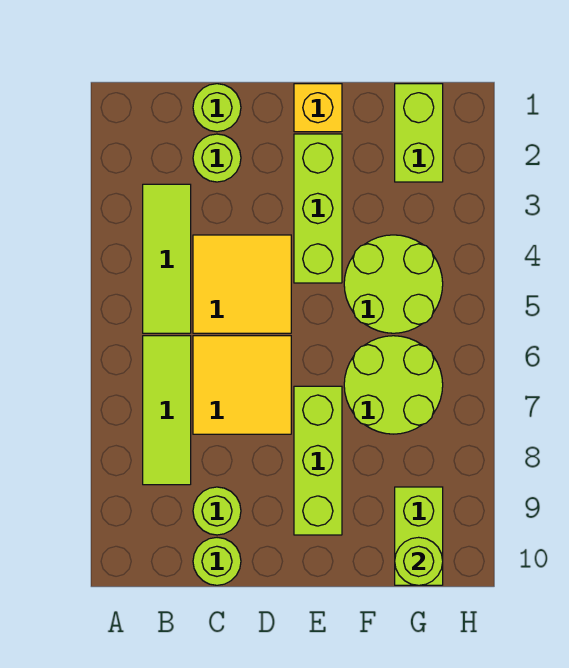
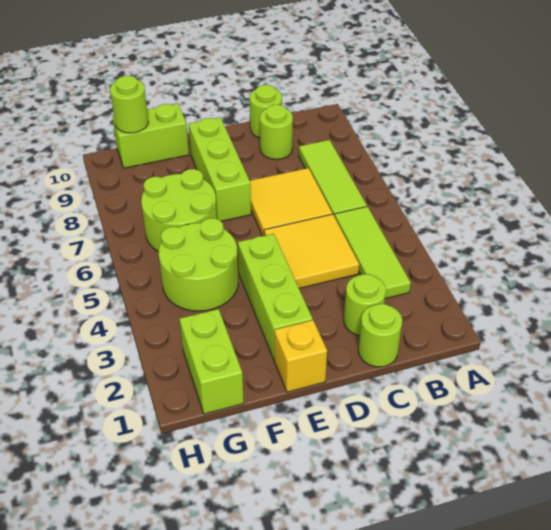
lime brick G9:G10 level 1 -> lime brick F10:G10 level 1

